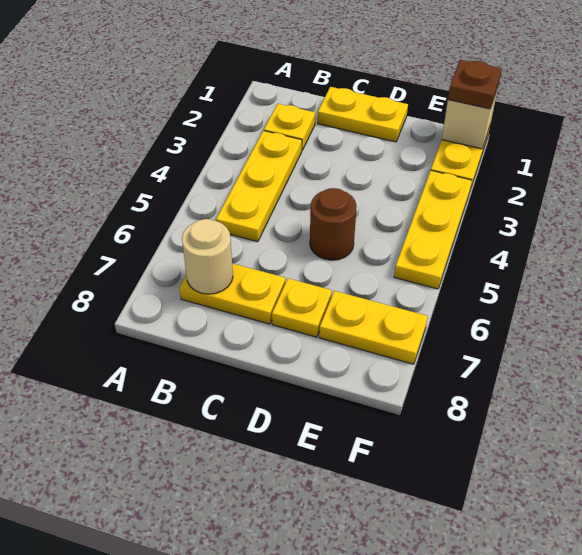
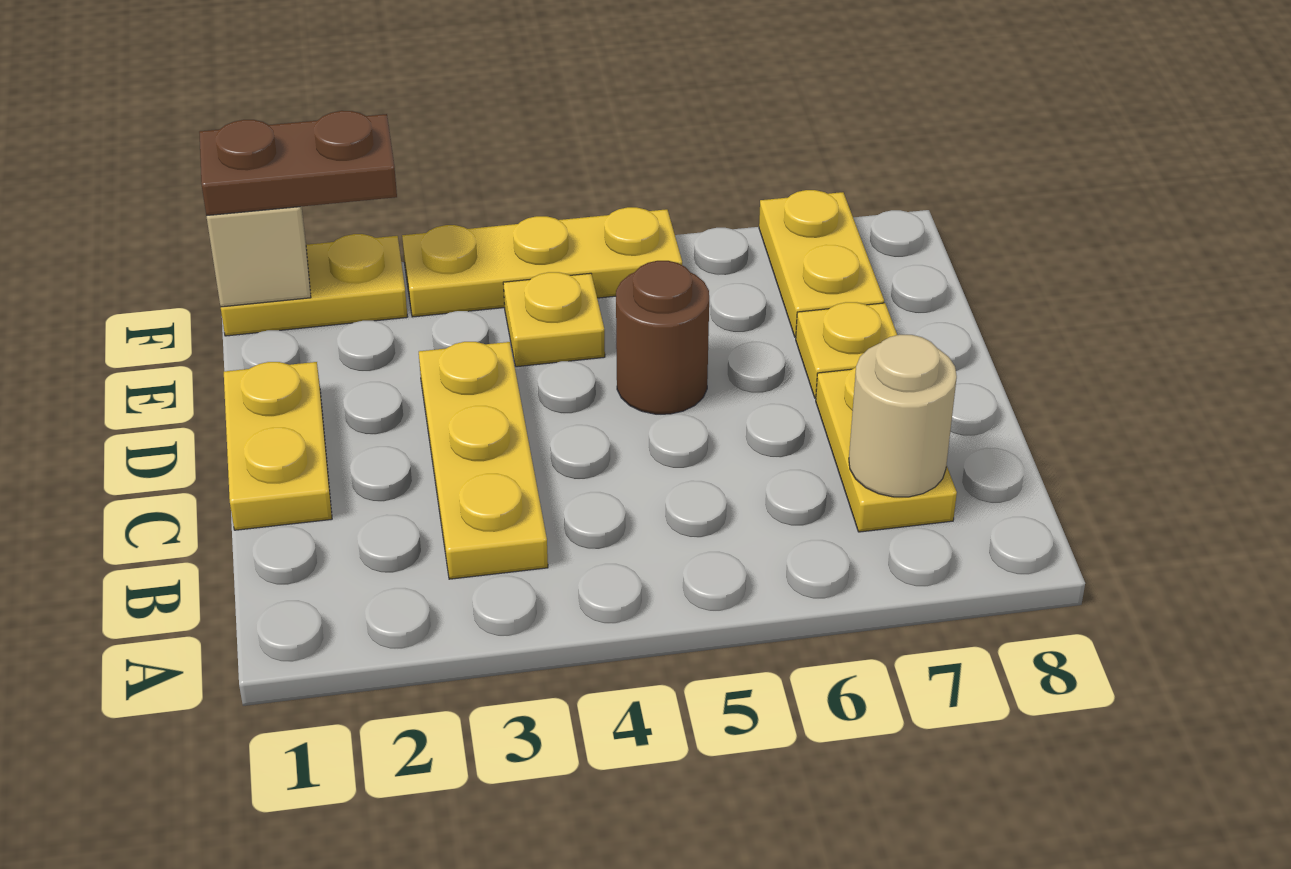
yellow plate B2 level 1 -> yellow plate E4 level 1
yellow plate B3:B5 level 1 -> yellow plate B3:D3 level 1
brown plate F1 level 3 -> brown plate F1:F2 level 3

